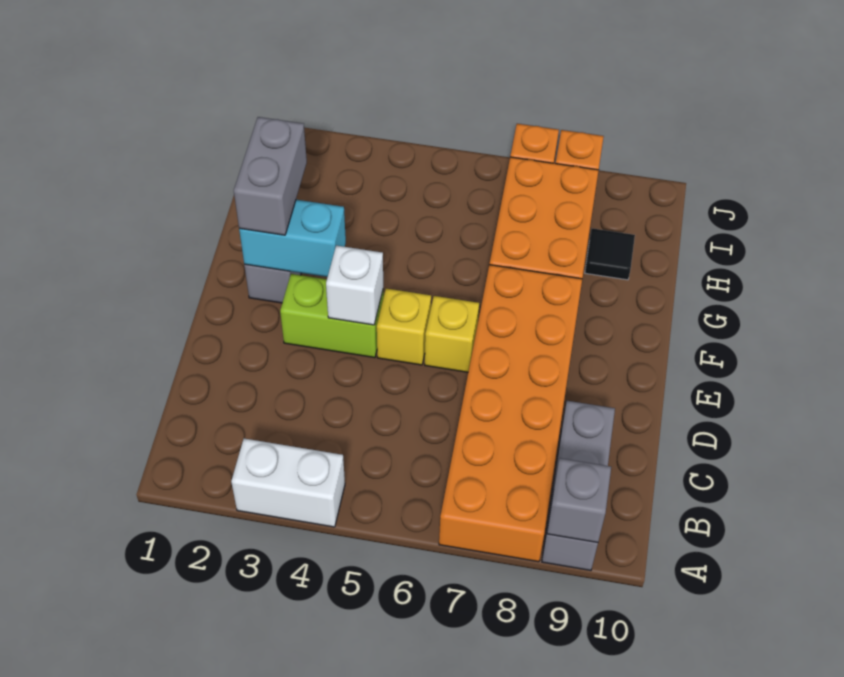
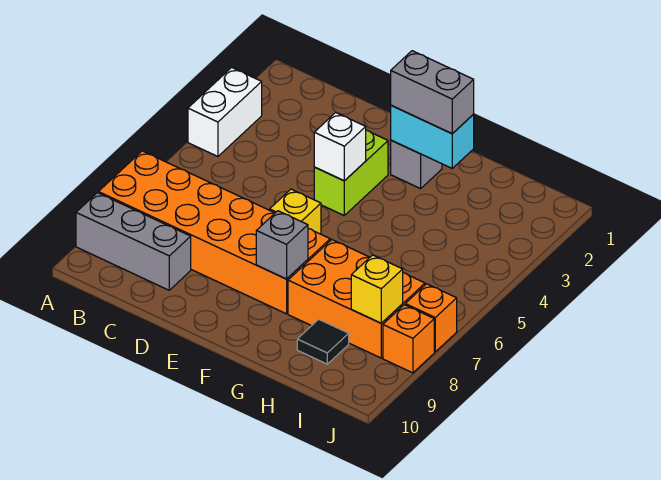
grey brick A9 level 2 -> grey brick F8 level 2
yellow brick E5 level 1 -> yellow brick I8 level 2
cyan brick F2:F3 level 2 -> cyan brick F2:G2 level 2

